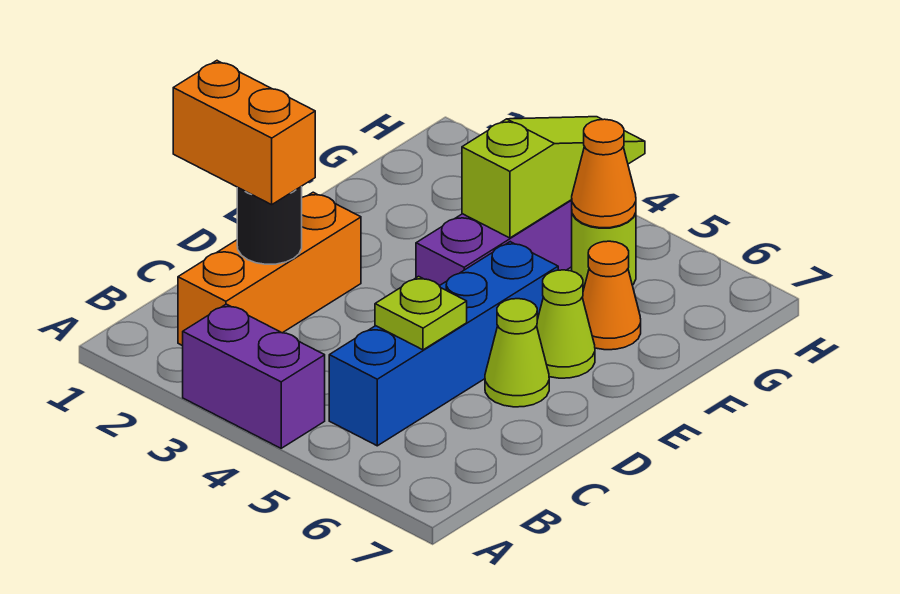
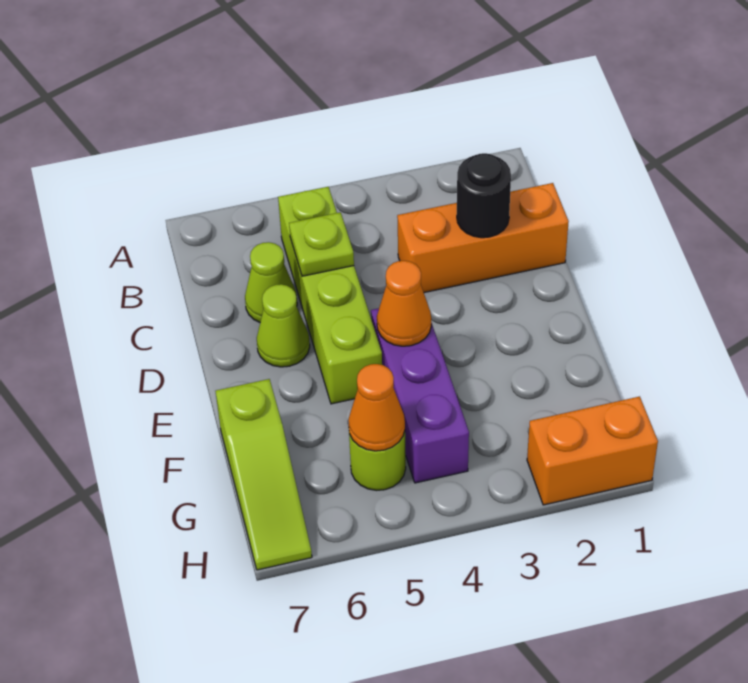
purple brick A3:A4 level 1 -> none
orange brick B2:D2 level 1 -> orange brick C1:C3 level 1
blue brick B5:E5 level 1 -> lime brick B5:E5 level 1
orange brick C1:C2 level 3 -> orange brick H1:H2 level 1
lime cone E6 level 1 -> lime cone C6 level 1
lime slope F4:H4 level 2 top F -> lime slope F7:H7 level 1 top F
orange cone F6 level 1 -> orange cone E4 level 2

